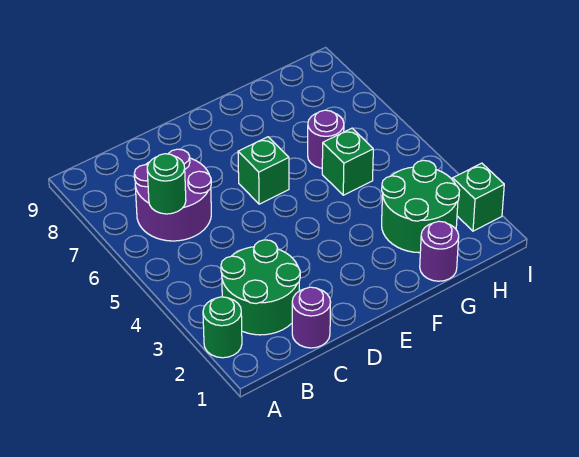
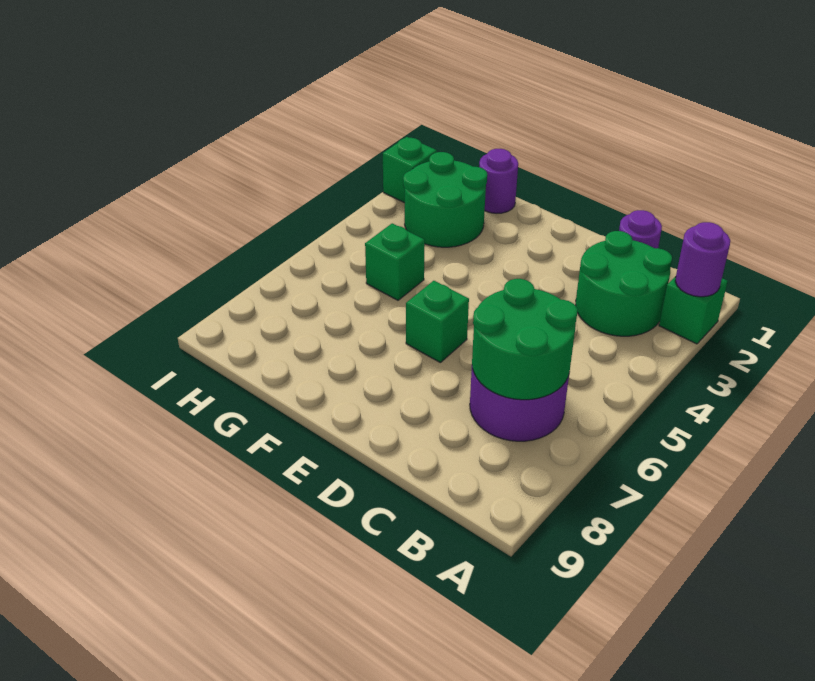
green round brick A2 level 1 -> green brick A2 level 1
green round brick B6 level 2 -> green round brick B6:C7 level 2
purple round brick G6 level 1 -> purple round brick A2 level 2

